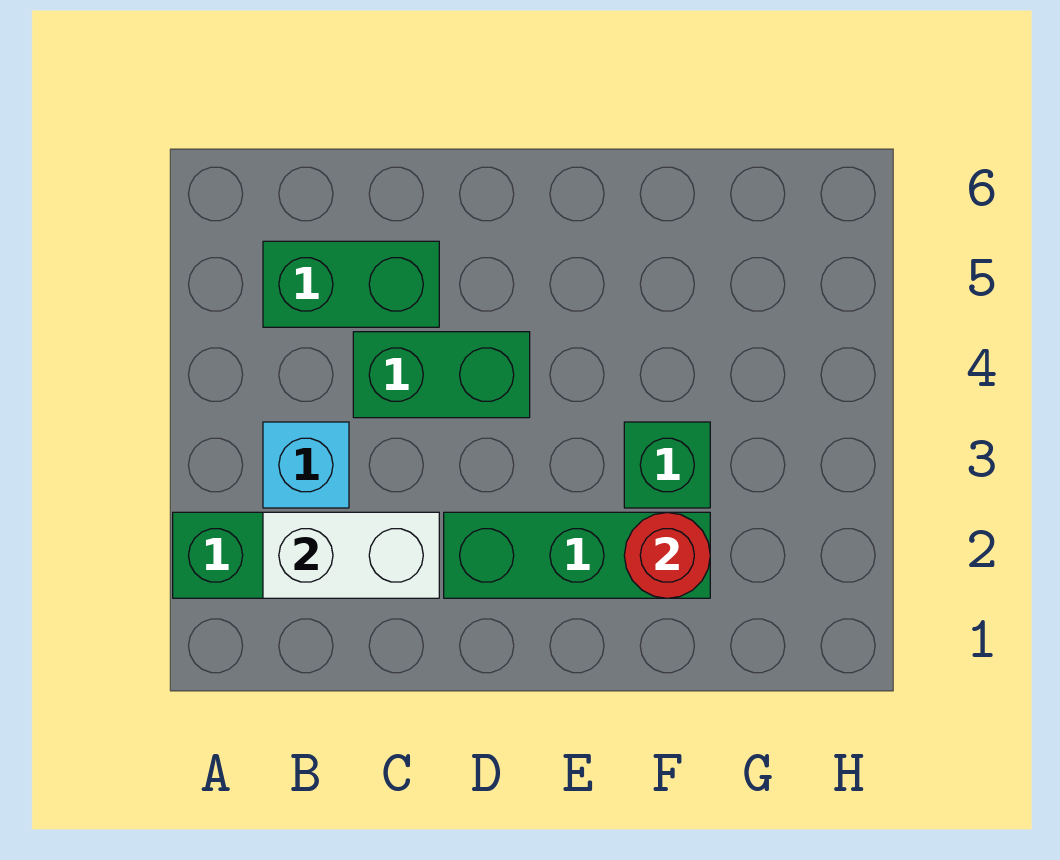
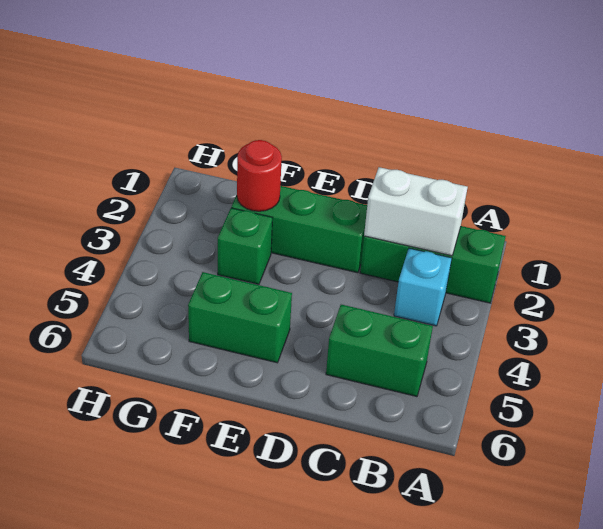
green brick C4:D4 level 1 -> green brick E5:F5 level 1

